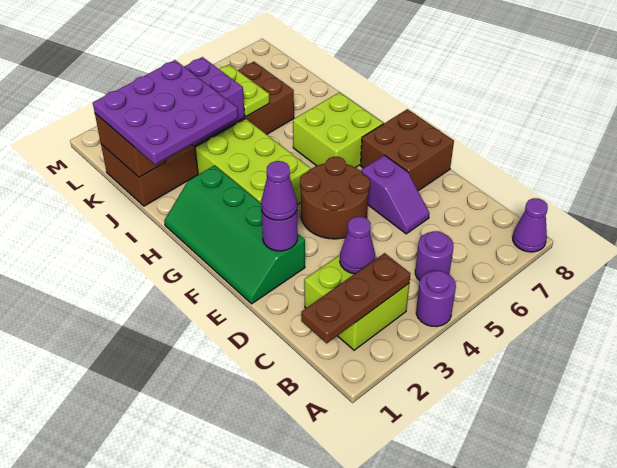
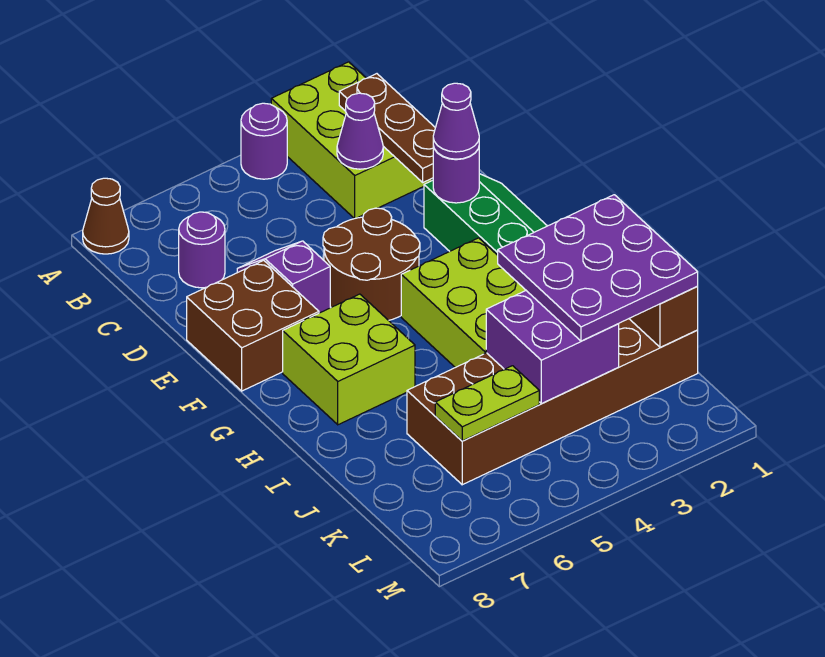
purple cone A8 level 1 -> brown cone A8 level 1
brown plate B1:B3 level 2 -> brown plate B2:D2 level 2
lime brick B2:C3 level 1 -> lime brick A2:C3 level 1
purple round brick B5 level 1 -> purple round brick C7 level 1
lime plate J5:K5 level 2 -> lime plate K5:K6 level 2

